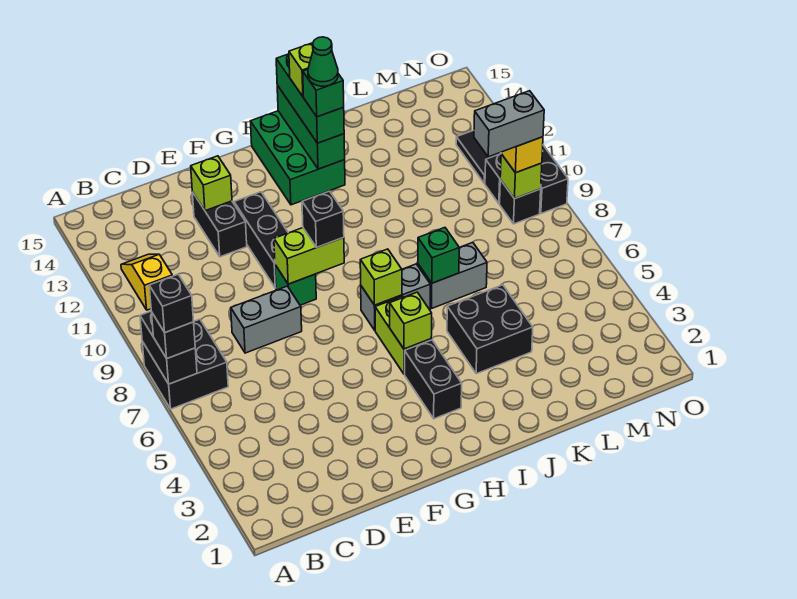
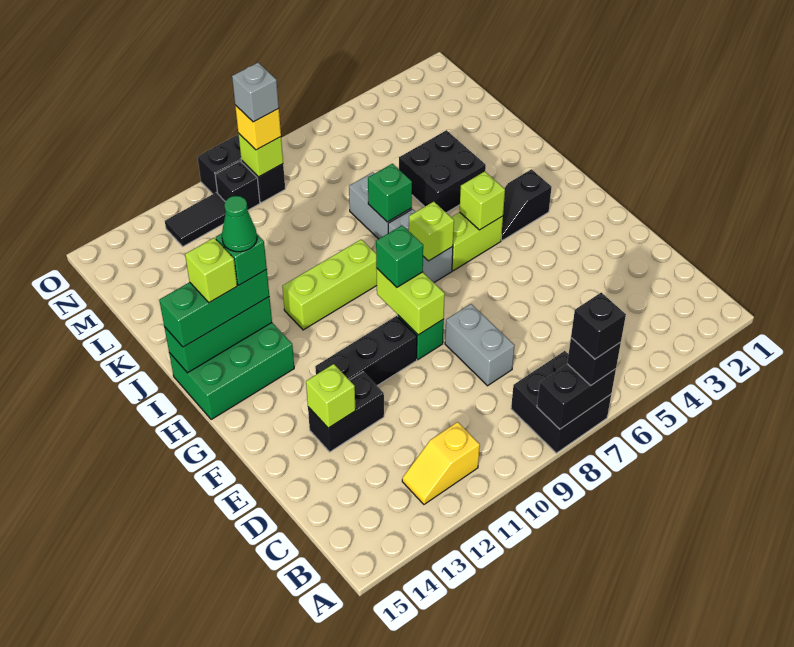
black brick G9 level 3 -> green brick G9 level 3
black brick H3:H4 level 1 -> black slope H3:H4 level 1 top 3
none -> lime brick I9:I11 level 1
grey brick M9:N9 level 4 -> grey brick N9 level 4

